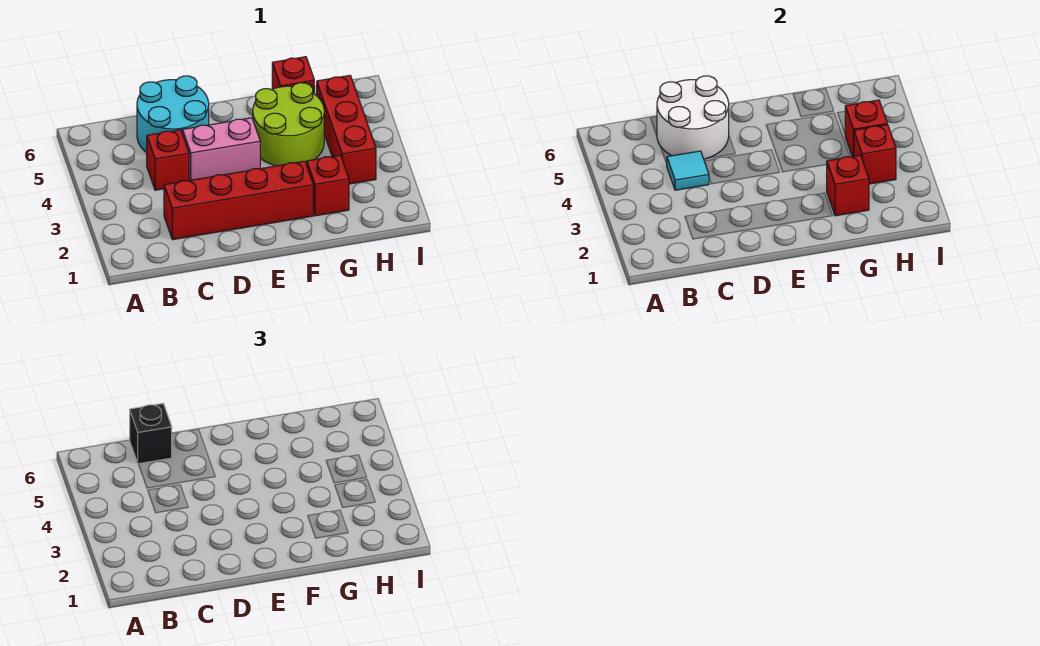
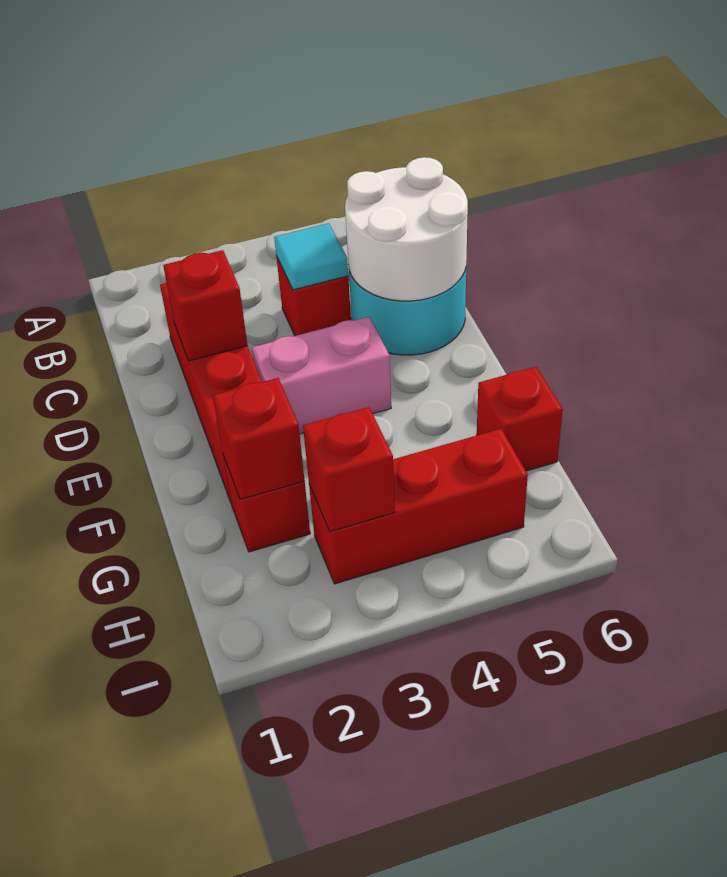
black brick C6 level 3 -> none
pink brick D4:E4 level 1 -> pink brick E3:E4 level 1
lime round brick F4:G5 level 1 -> none
red brick H4 level 2 -> red brick D2 level 2

